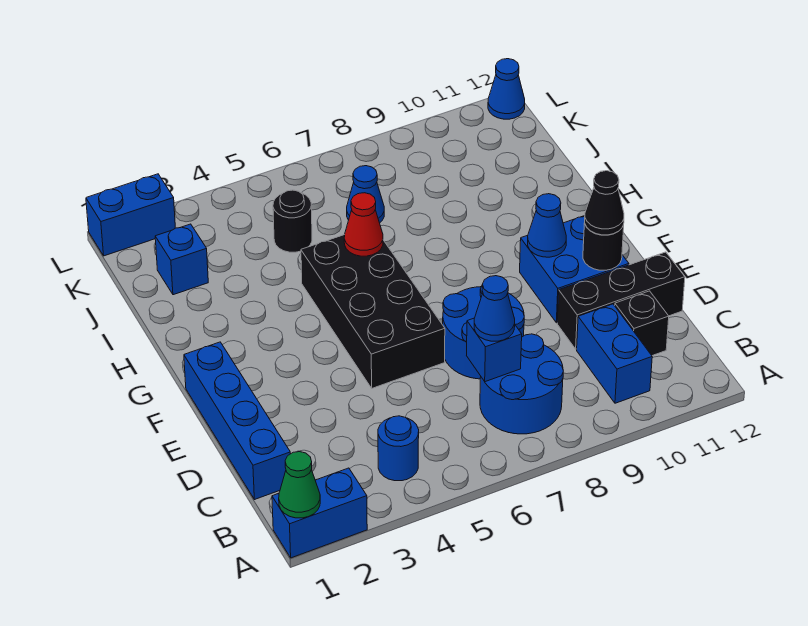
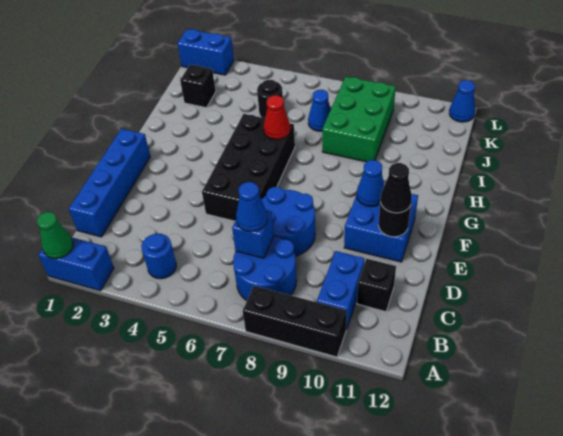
black brick D10:D12 level 1 -> black brick A8:A10 level 1
none -> green brick I8:K9 level 1
blue brick J2 level 1 -> black brick J2 level 1

